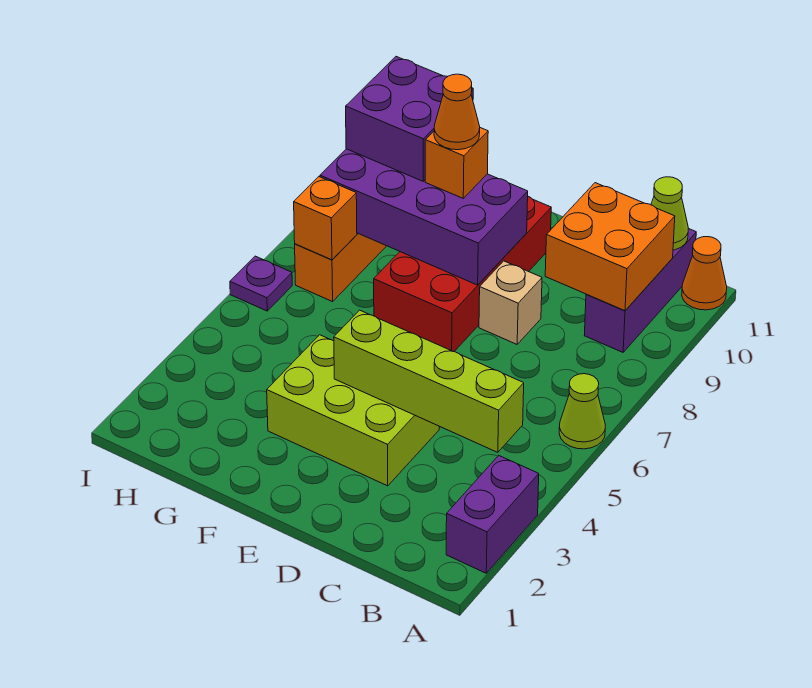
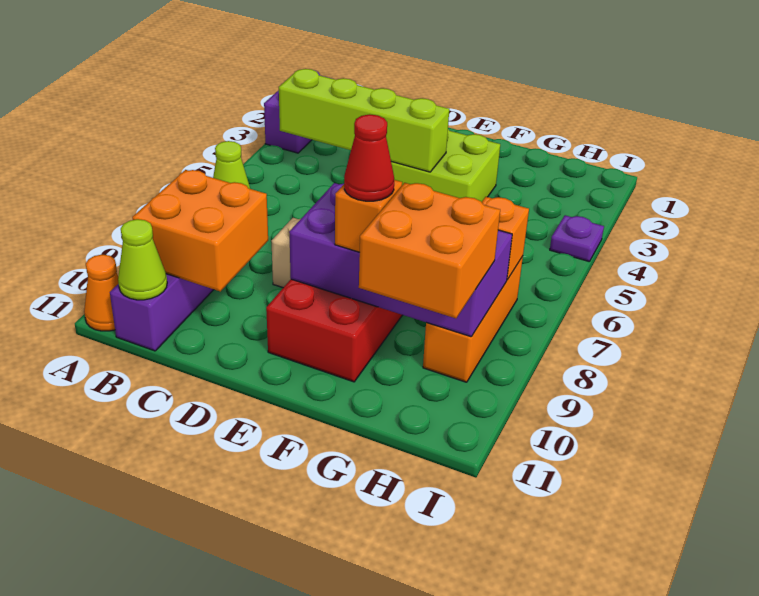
orange cone F9 level 4 -> red cone F9 level 4
purple brick G9:H10 level 3 -> orange brick G9:H10 level 3
purple plate I6 level 1 -> purple plate I4 level 1

